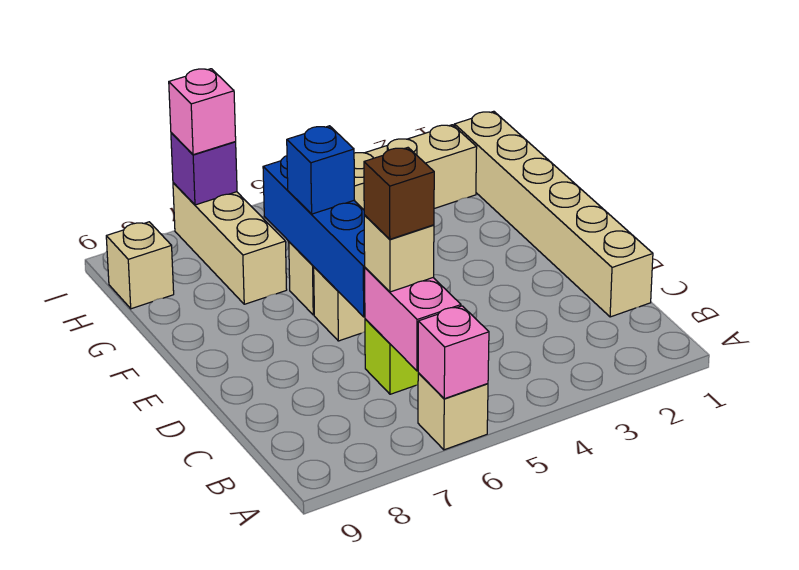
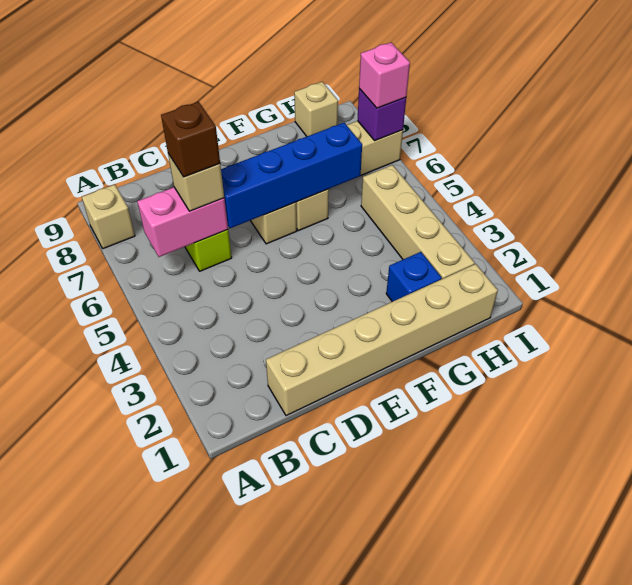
tan brick A6 level 1 -> tan brick A8 level 1
pink brick A6 level 2 -> none
blue brick F6 level 3 -> blue brick G2 level 1

